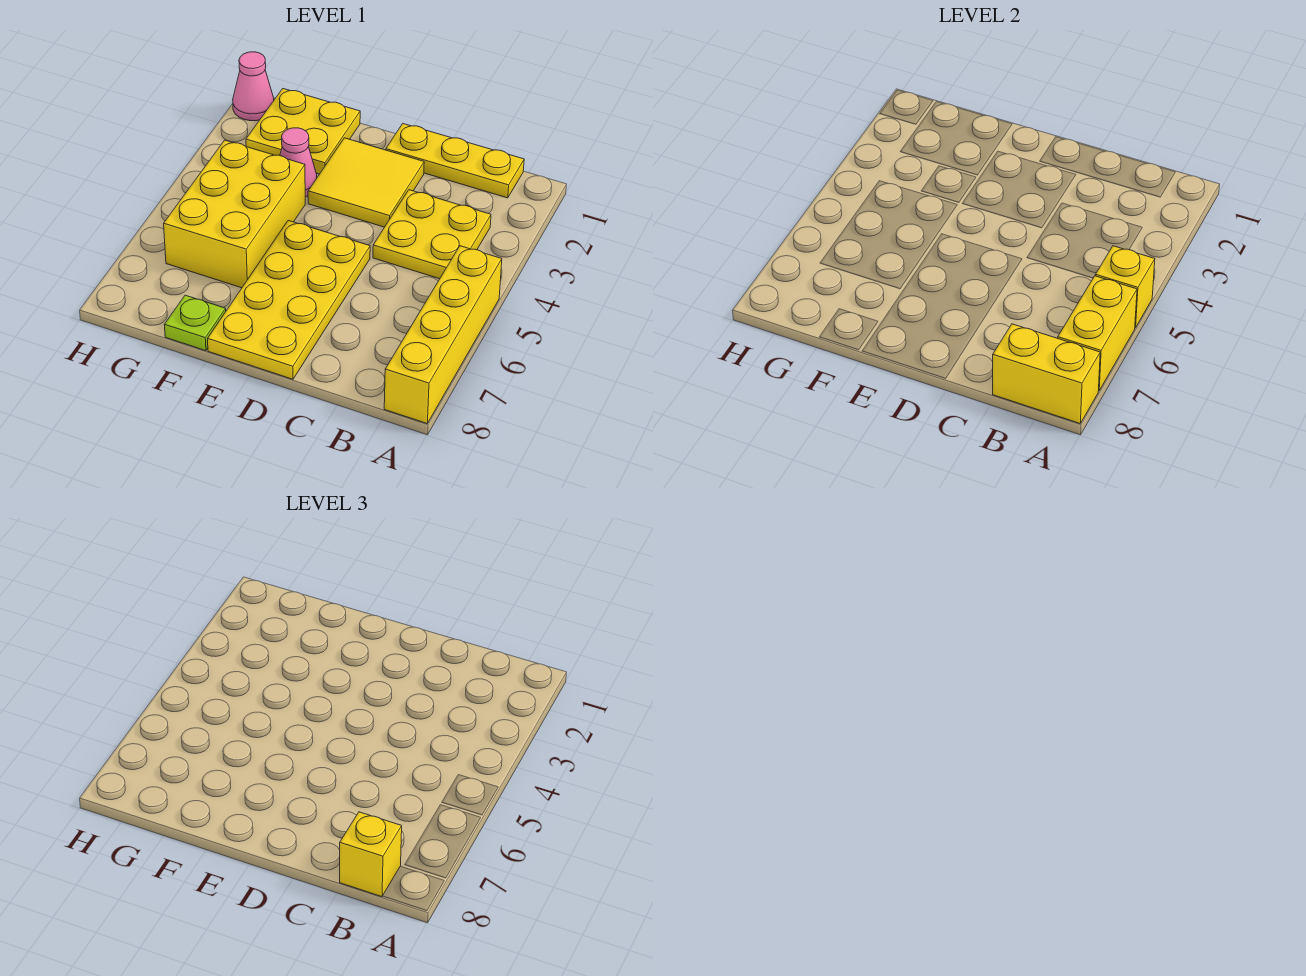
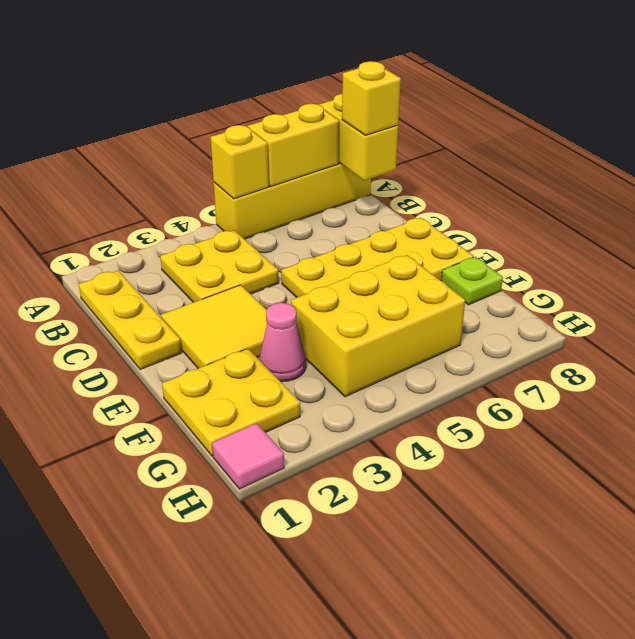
pink cone H1 level 1 -> pink tile H1 level 1

